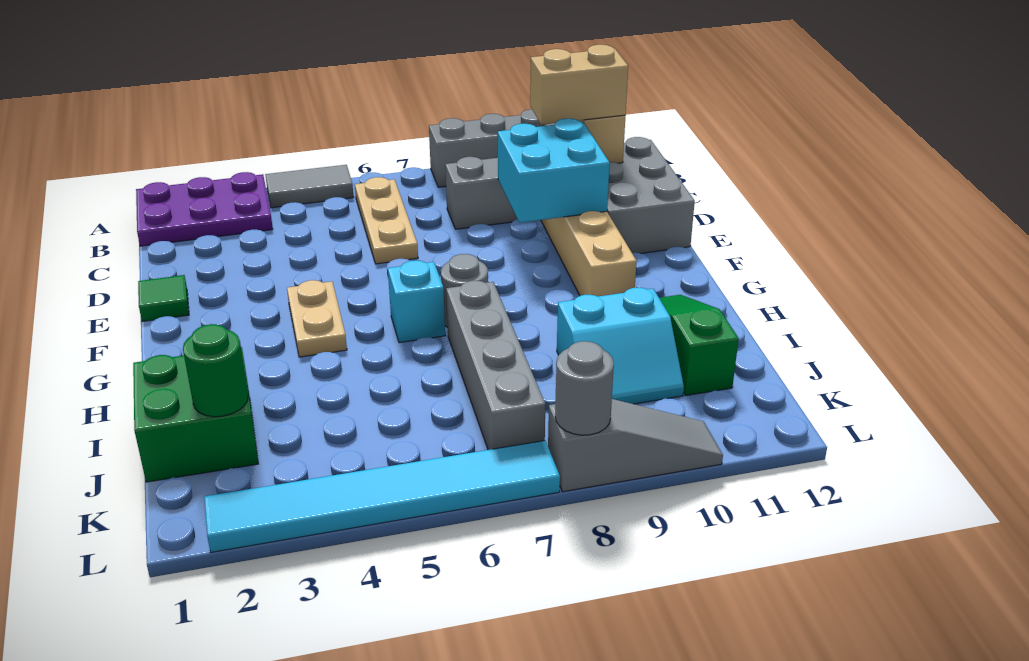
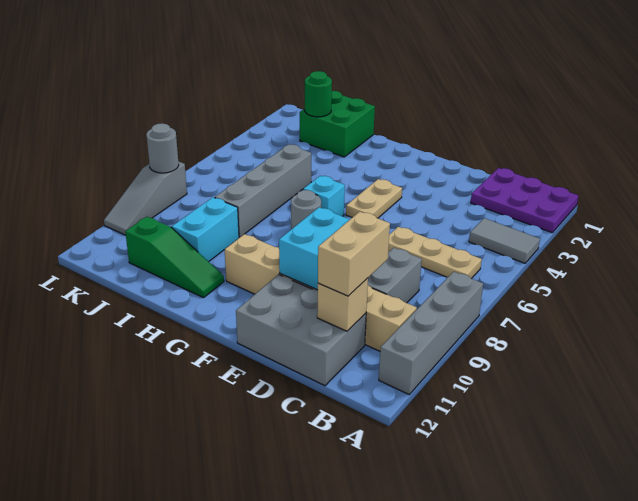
purple plate A1:B3 level 1 -> purple plate A1:C2 level 1
grey tile A4:A5 level 1 -> grey tile A4:B4 level 1
green tile E1 level 1 -> none
tan plate F4:G4 level 1 -> tan plate F4:F5 level 1
grey brick H7:K7 level 1 -> grey brick I5:I8 level 1
cyan tile L2:L7 level 1 -> none

